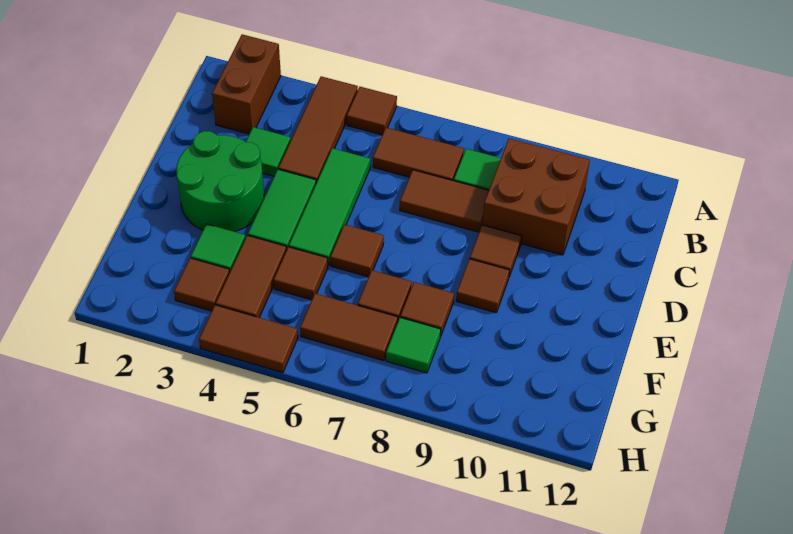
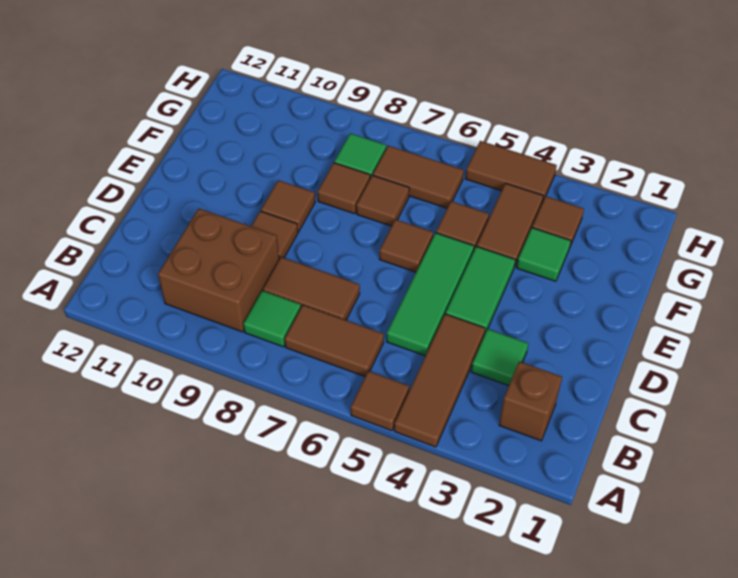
brown brick A2:B2 level 1 -> brown brick B2 level 1
green round brick D2:E3 level 1 -> none

